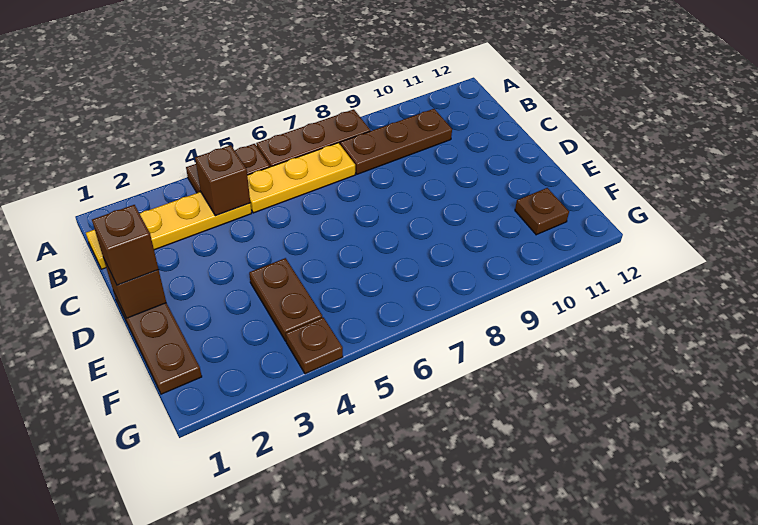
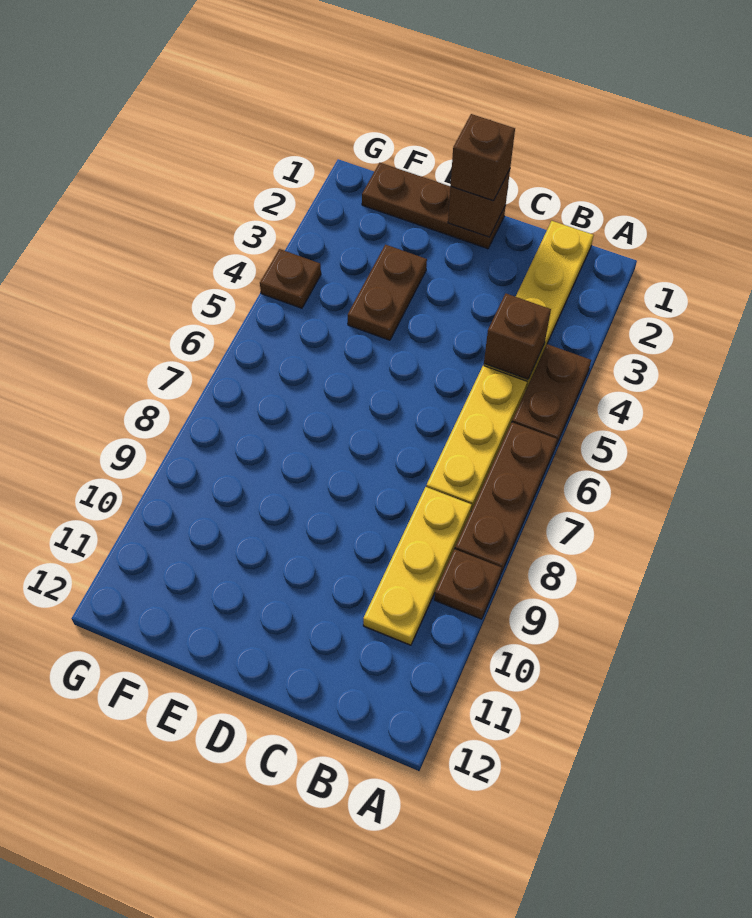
brown plate B8:B10 level 1 -> yellow plate B8:B10 level 1
brown plate E4:F4 level 1 -> brown plate E3:E4 level 1
brown plate F11 level 1 -> brown plate A9 level 1

